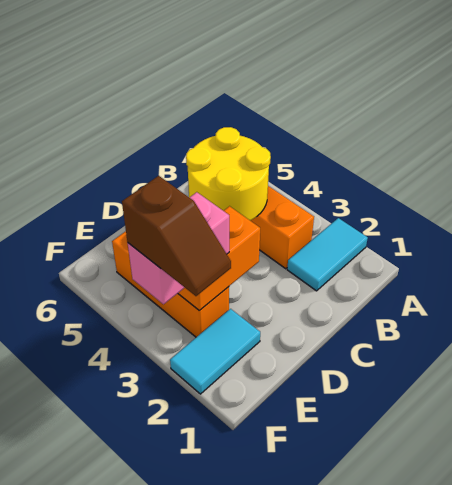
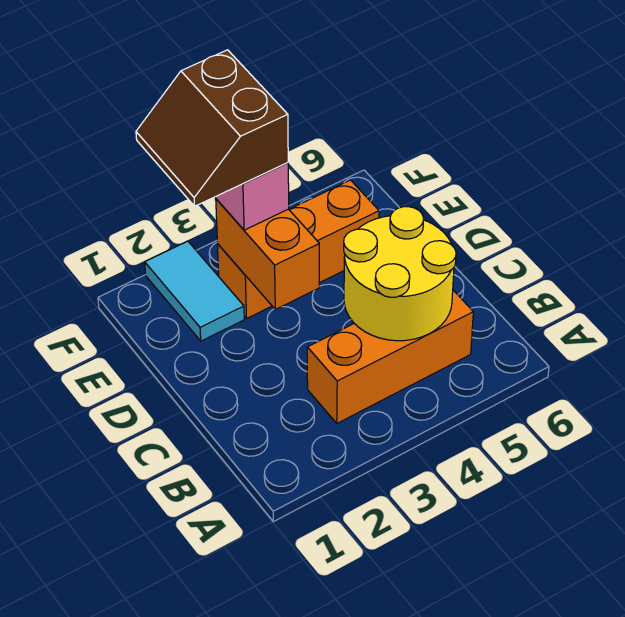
cyan tile A2:B2 level 1 -> none
brown slope F2:F3 level 4 top 3 -> brown slope E2:F3 level 4 top 3

